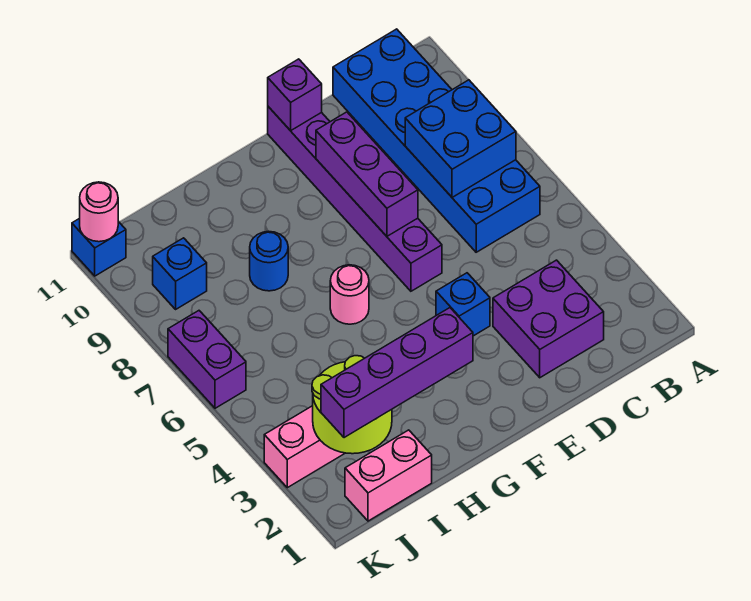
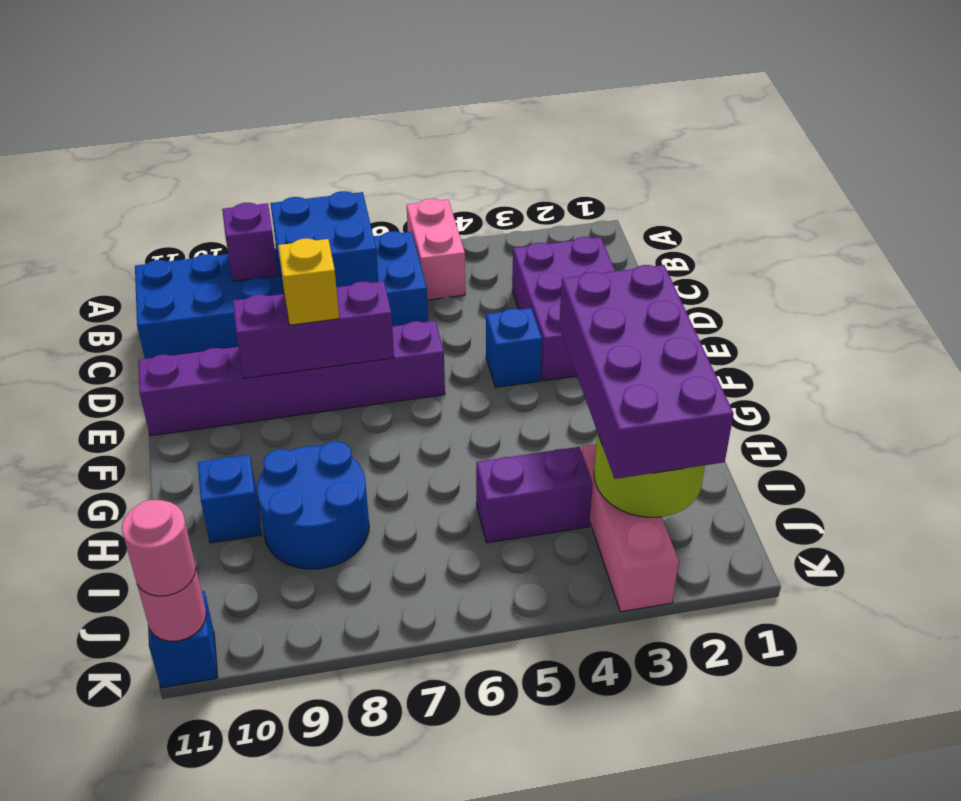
purple brick C2:D3 level 1 -> purple brick C2:E3 level 1
none -> yellow brick E8 level 3
purple brick E11 level 2 -> purple brick B9 level 2
purple brick G2:J2 level 3 -> purple brick G2:J3 level 3
pink round brick G6 level 1 -> pink round brick K11 level 3
blue round brick H8 level 1 -> blue round brick H8:I9 level 1
pink brick I1:J1 level 1 -> pink brick A5:B5 level 1
blue brick J9 level 1 -> blue brick H10 level 1
purple brick K6:K7 level 1 -> purple brick I4:I5 level 1

